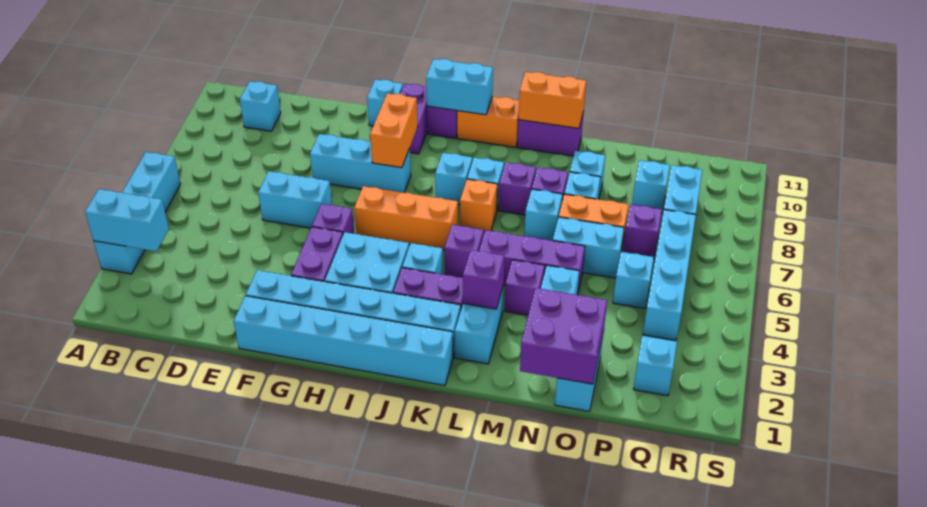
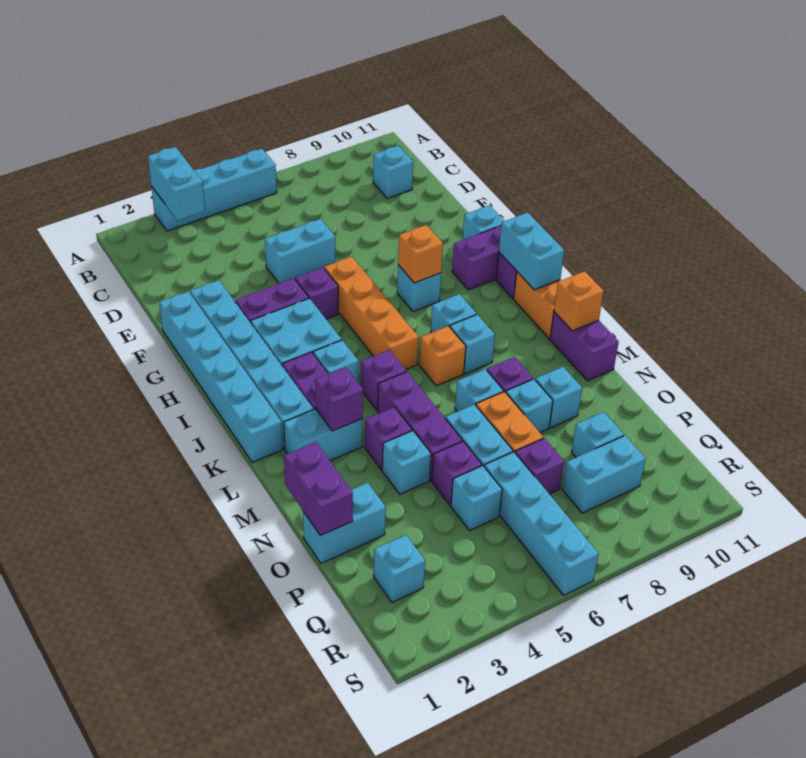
cyan brick E6:F6 level 1 -> cyan brick E5:E6 level 1
cyan brick F8:H8 level 1 -> cyan brick H8 level 1
orange brick H6:J6 level 1 -> orange brick G6:J6 level 1
orange brick H8:H9 level 2 -> orange brick H8 level 2
purple brick L8 level 1 -> purple brick O5 level 1
orange brick L11:M11 level 2 -> orange brick L11 level 2
purple brick N1:O2 level 2 -> purple brick N1:O1 level 2
cyan brick Q4:Q7 level 1 -> cyan brick P6:S6 level 1

